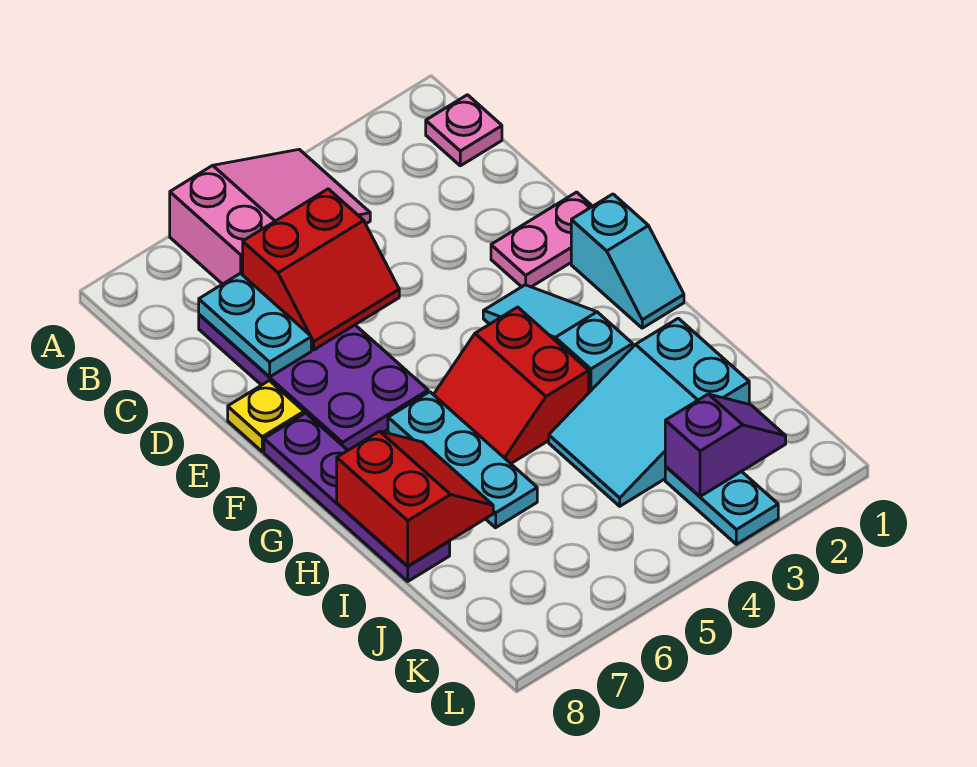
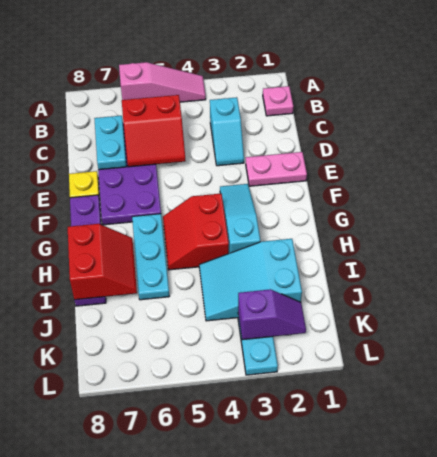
pink slope A4:B6 level 1 top 6 -> pink slope A4:A6 level 1 top 6
cyan slope F1:G1 level 1 top F -> cyan slope C3:D3 level 1 top C

